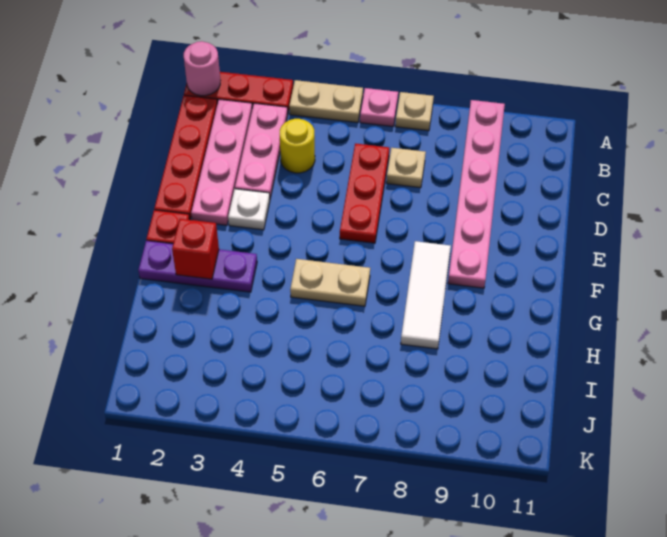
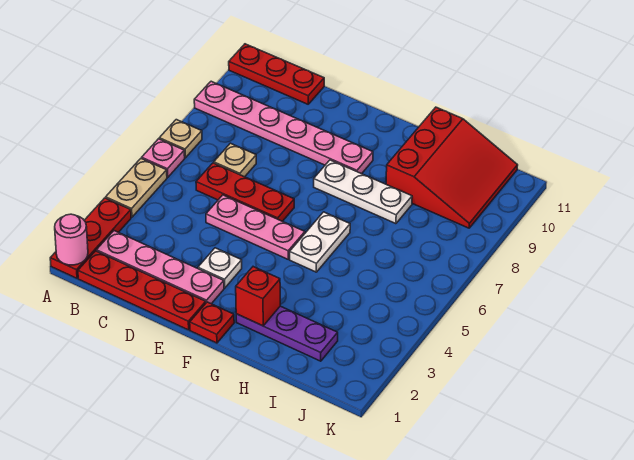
none -> red plate A11:C11 level 1
pink plate B3:D3 level 1 -> pink plate D5:F5 level 1
yellow round brick C4 level 1 -> none
white tile F8:H8 level 1 -> white plate F8:H8 level 1
purple plate G1:G3 level 1 -> purple plate G2:I2 level 1
tan plate G5:G6 level 1 -> white plate G5:G6 level 1
none -> red slope H9:J11 level 1 top H

